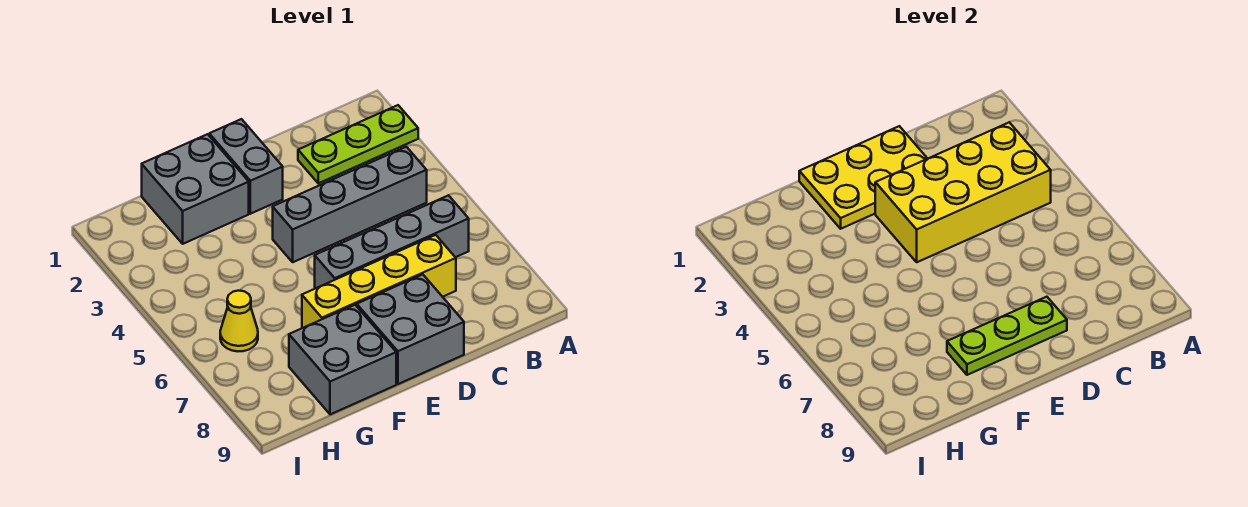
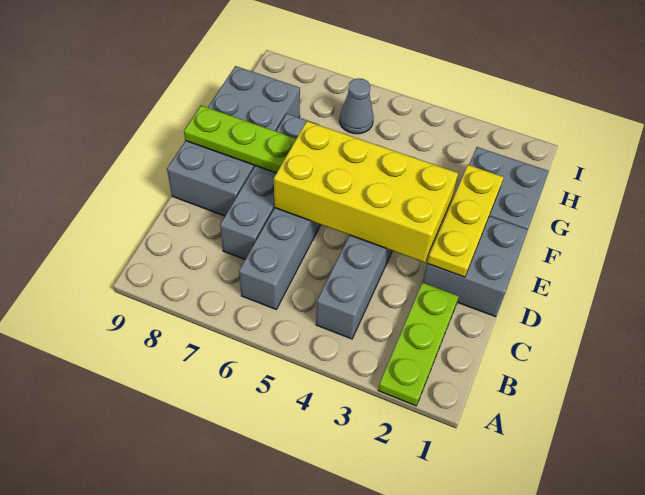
yellow brick B3:E4 level 2 -> yellow brick D3:E6 level 2
yellow brick C7:F7 level 1 -> grey brick C7:F7 level 1
yellow plate D1:F2 level 2 -> yellow plate D2:F2 level 2
lime plate D8:F8 level 2 -> lime plate E7:E9 level 2
grey brick E1:E2 level 1 -> grey brick D1:E2 level 1
yellow cone H6 level 1 -> grey cone H6 level 1

